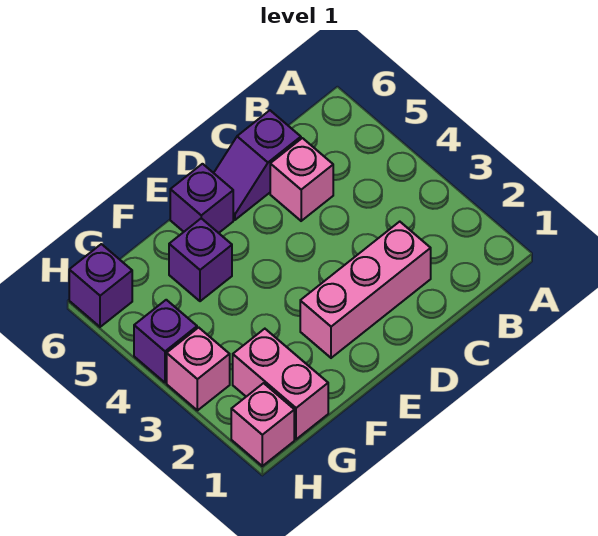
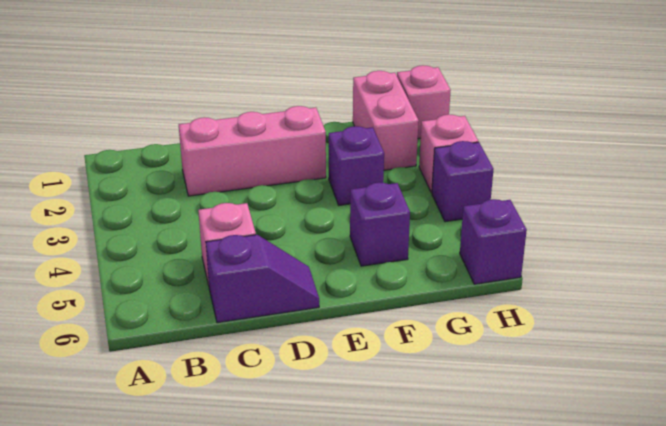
purple brick E6 level 1 -> purple brick F3 level 1

